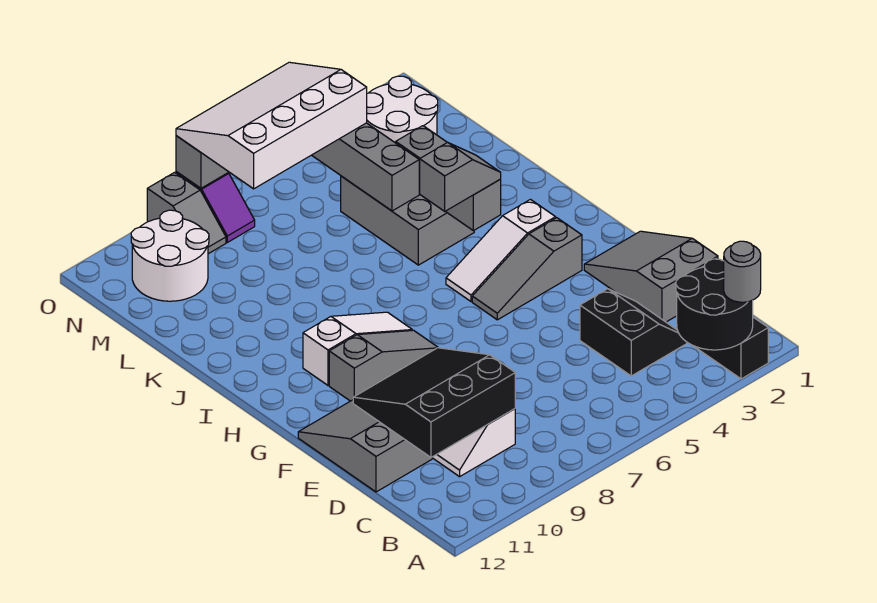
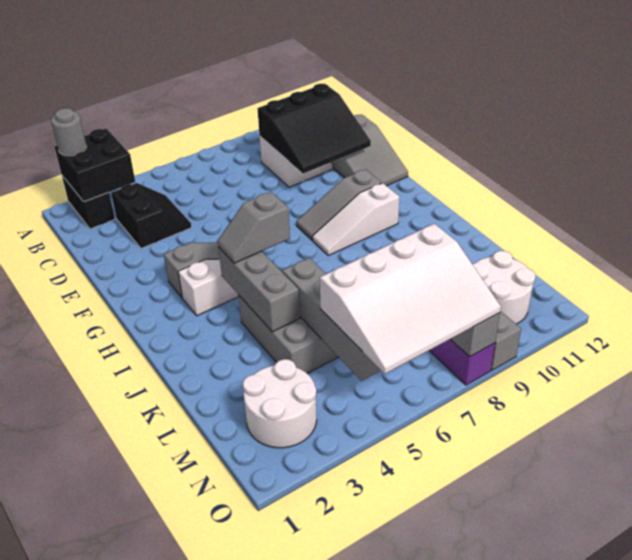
black round brick A2:B3 level 2 -> black brick A2:B3 level 2
black slope C3:D4 level 1 top 4 -> black slope C3:D4 level 1 top 3
grey slope D1:F2 level 1 top D -> none

